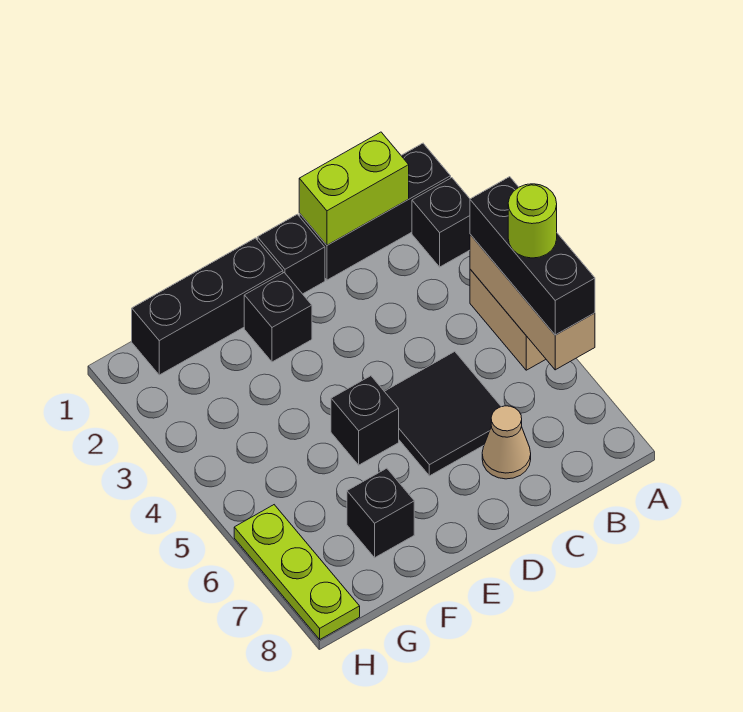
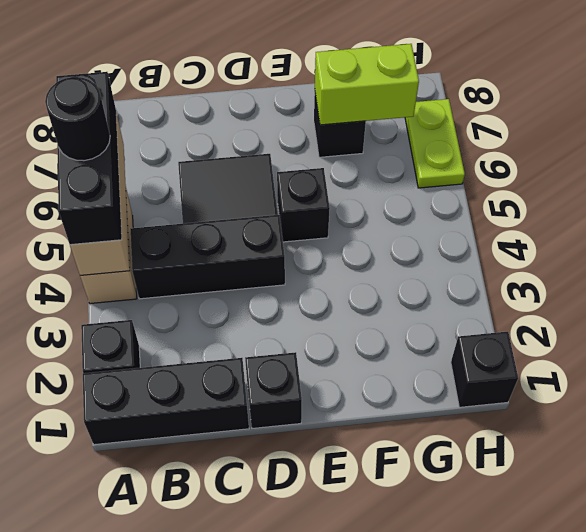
lime round brick A5 level 4 -> black round brick A5 level 4
lime brick B1:C1 level 2 -> lime brick F7:G7 level 2
tan cone C7 level 1 -> none
black brick E1:G1 level 1 -> black brick B4:D4 level 1
black brick E2 level 1 -> black brick H1 level 1
lime plate H6:H8 level 1 -> lime plate H6:H7 level 1

